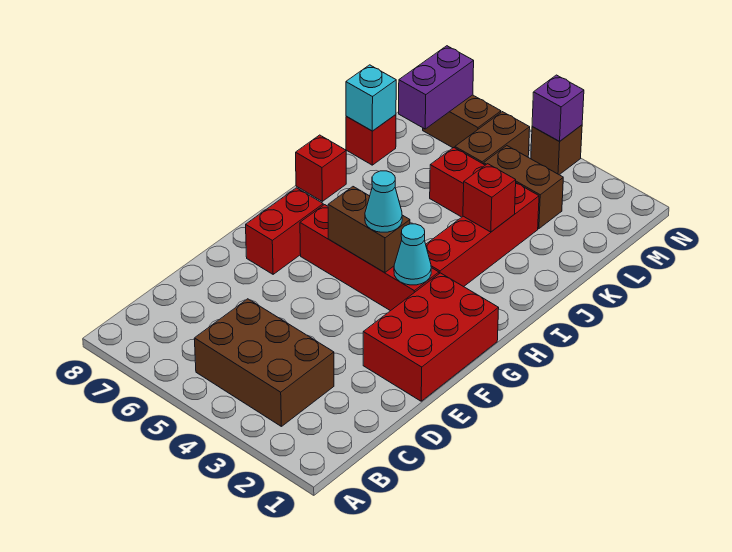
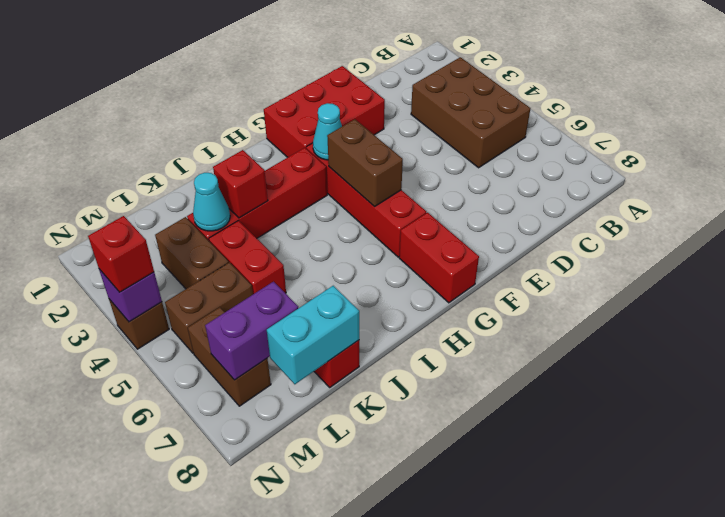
red brick F7:G7 level 1 -> red brick G7:G8 level 1
cyan cone G4 level 3 -> cyan cone K3 level 2
red brick I8 level 1 -> red brick N4 level 3
cyan brick K8 level 2 -> cyan brick K8:L8 level 2

